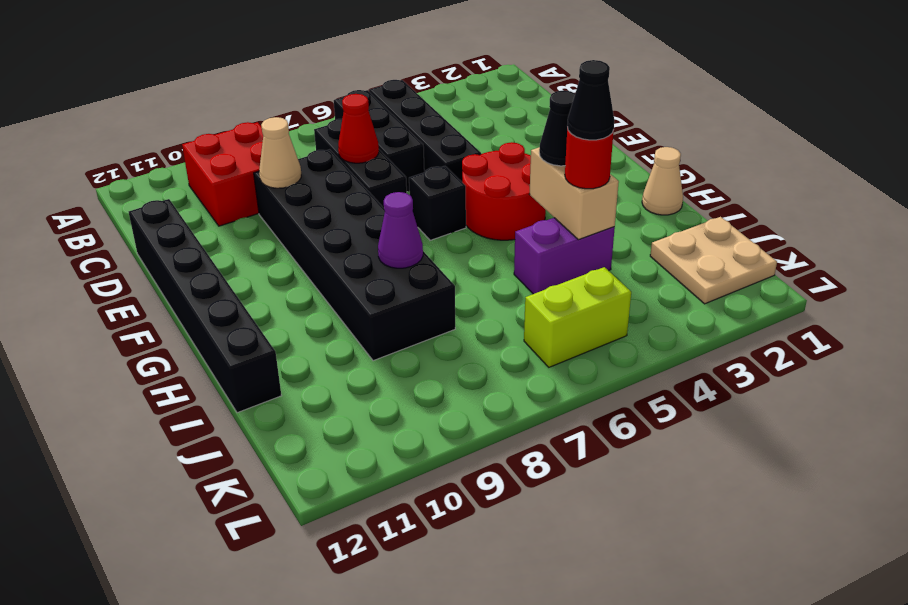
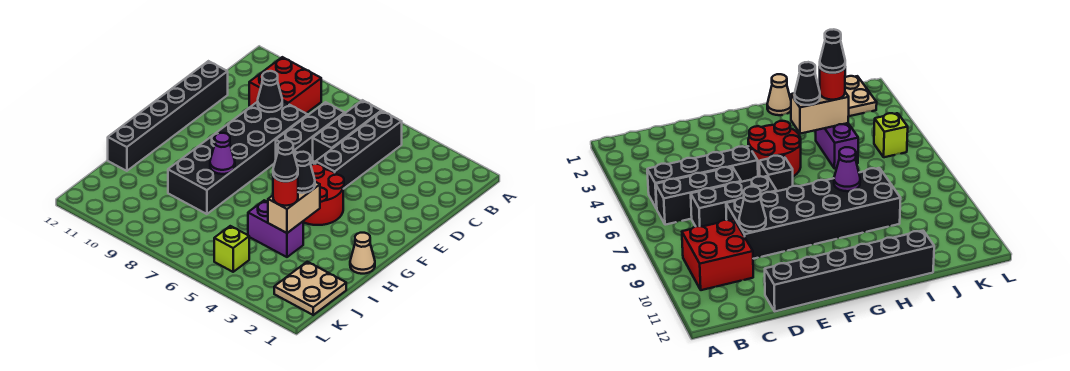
red cone D7 level 2 -> none
tan cone D9 level 2 -> black cone D9 level 2
lime brick K5:K6 level 1 -> lime brick K5 level 1

